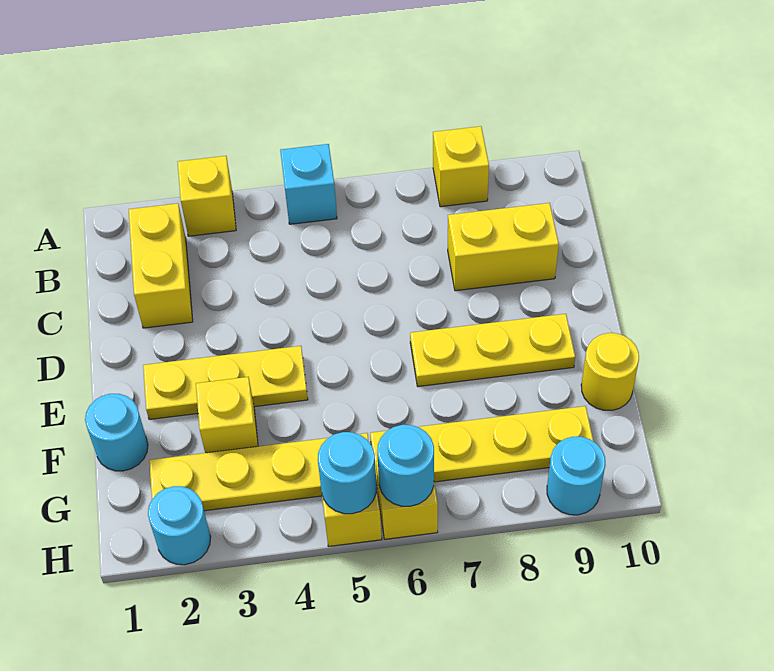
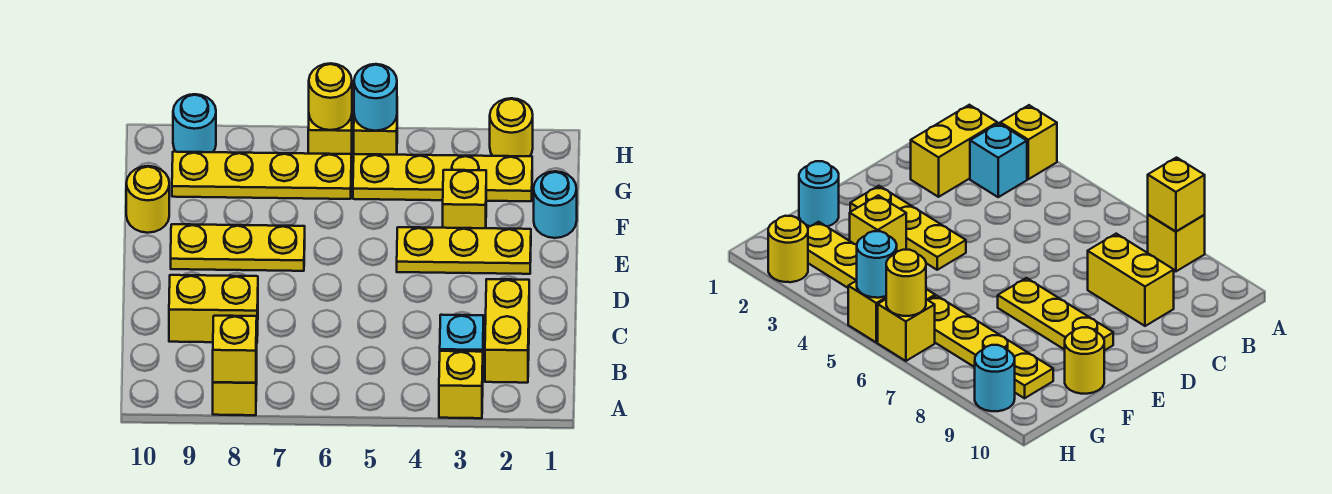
cyan brick A5 level 1 -> cyan brick B3 level 1
none -> yellow brick A8 level 2
cyan round brick H2 level 1 -> yellow round brick H2 level 1
cyan round brick H6 level 2 -> yellow round brick H6 level 2

